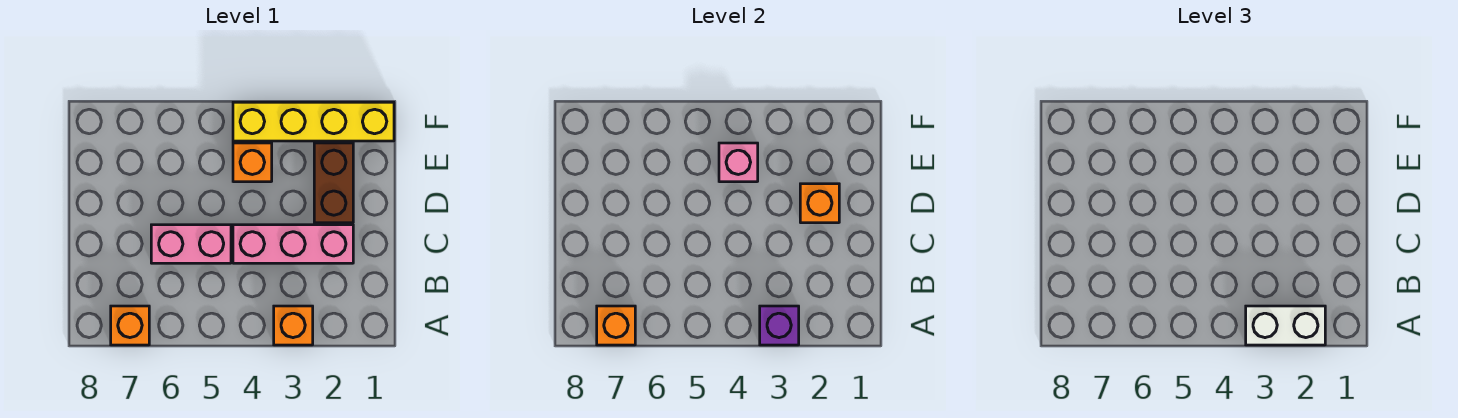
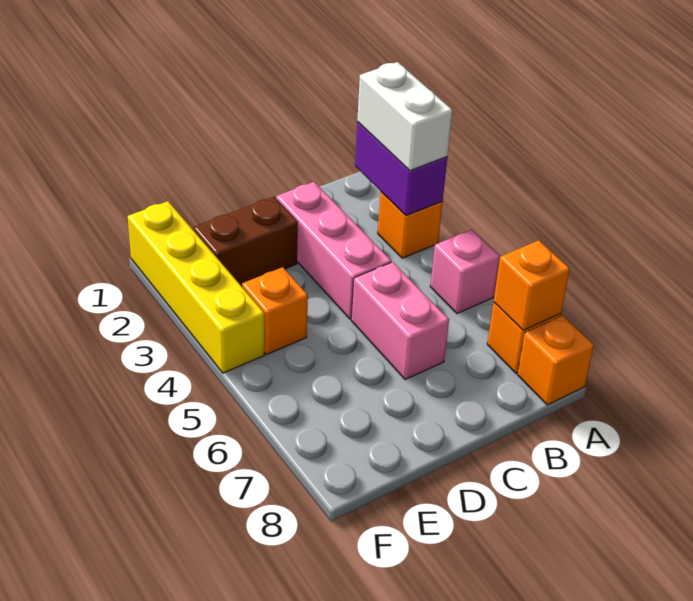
purple brick A3 level 2 -> purple brick A2:A3 level 2
orange brick D2 level 2 -> orange brick A8 level 1
pink brick E4 level 2 -> pink brick A5 level 1

